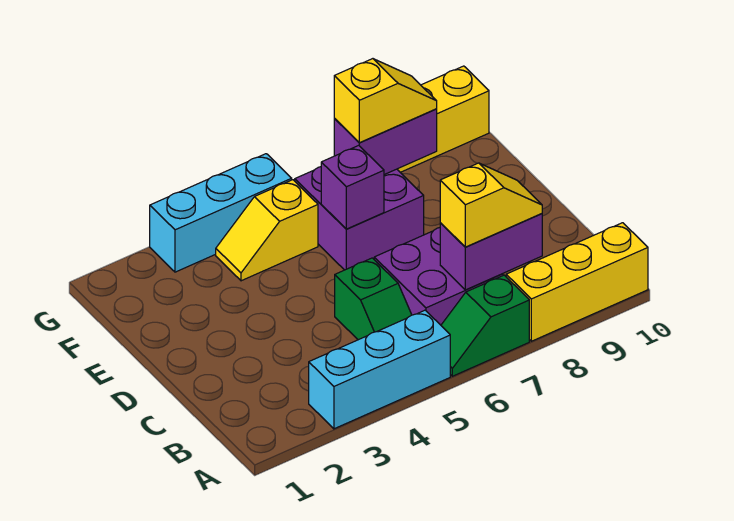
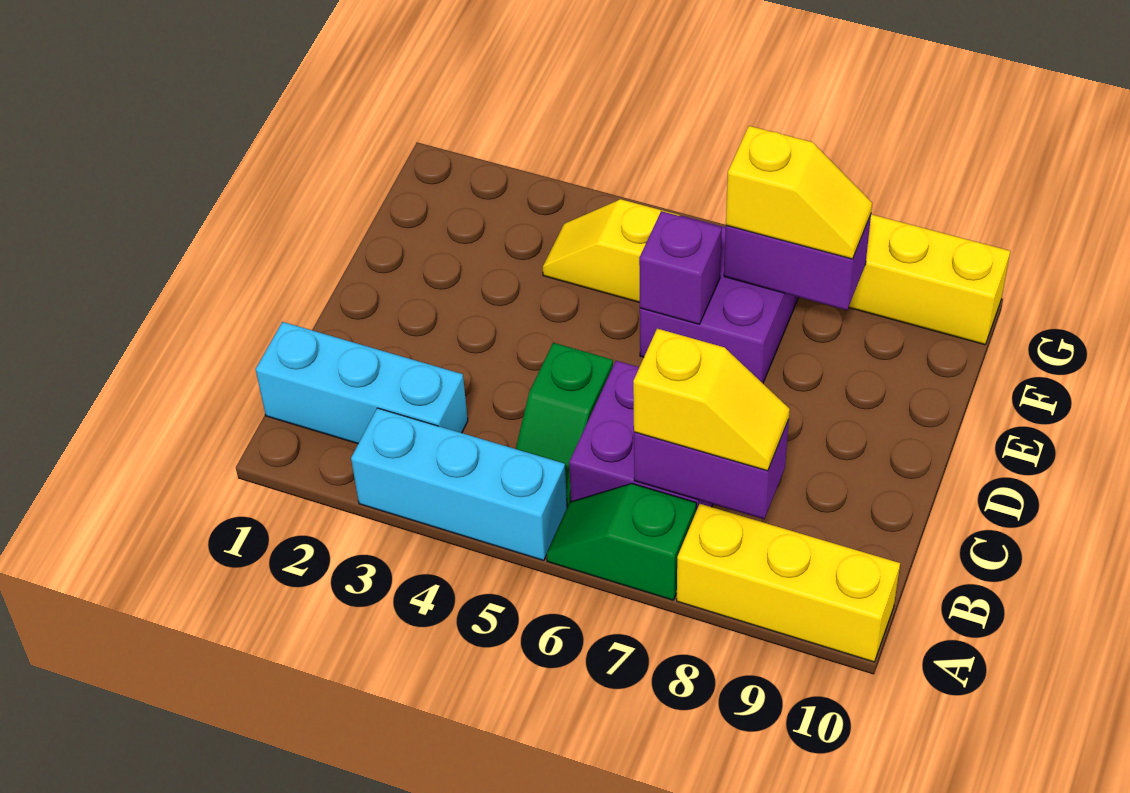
cyan brick G3:G5 level 1 -> cyan brick B1:B3 level 1

